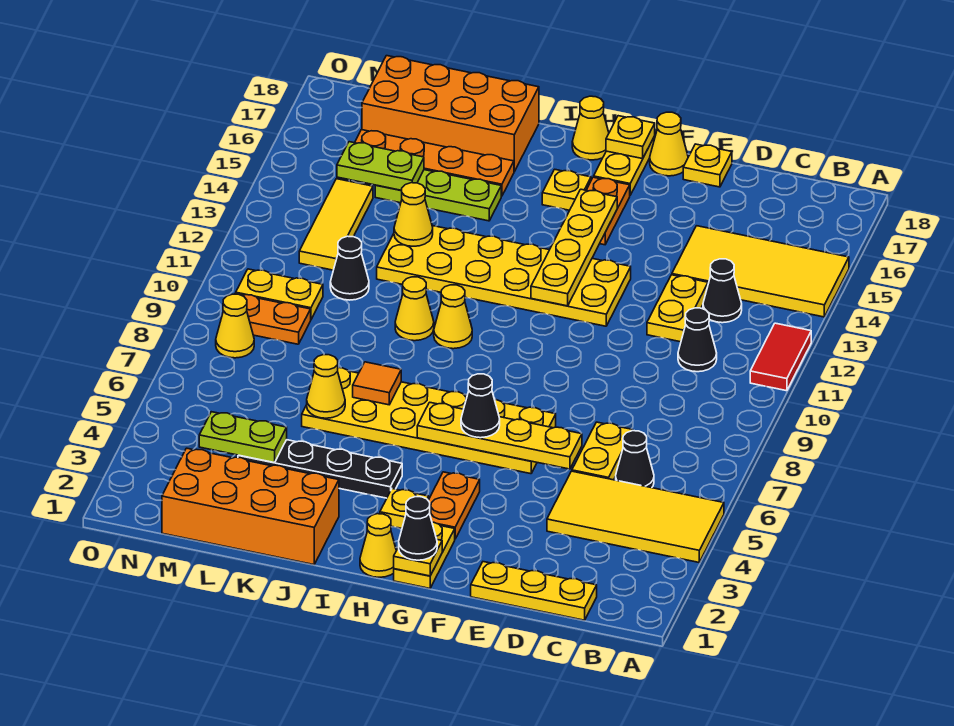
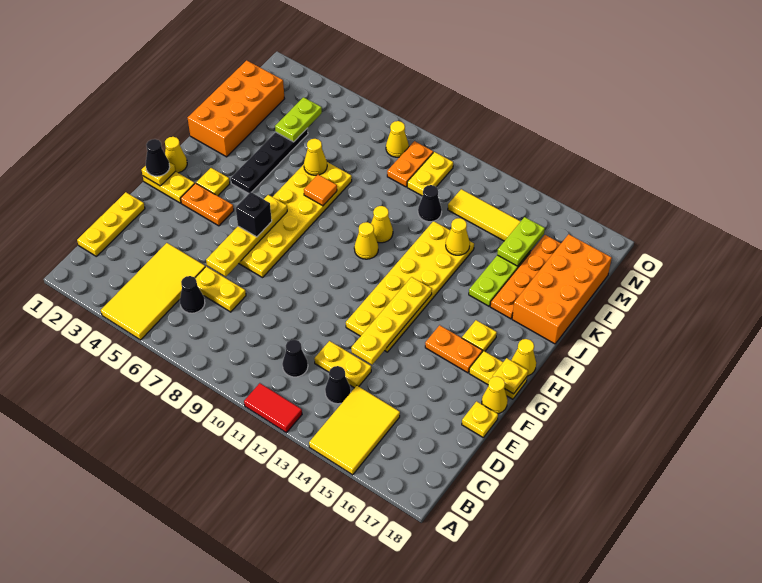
yellow tile A14:D15 level 1 -> yellow tile A14:C15 level 1
black cone G6 level 3 -> black brick G6 level 3
yellow plate G12:G15 level 2 -> yellow plate E13:H13 level 2

